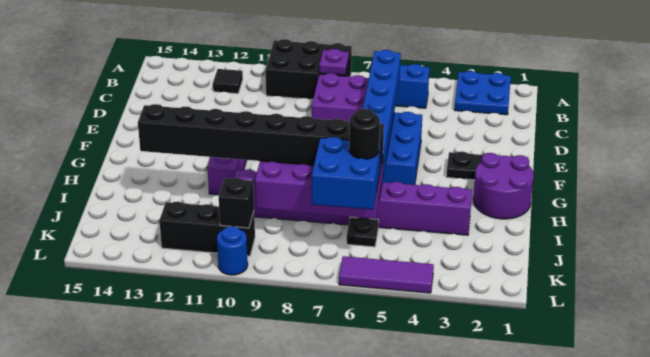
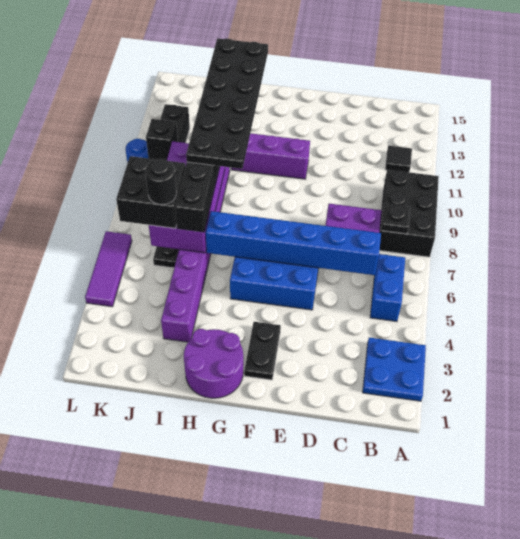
purple plate B8 level 2 -> black plate B8 level 2
none -> black plate H8:I13 level 4
blue brick J6:K7 level 3 -> black brick J6:K7 level 3

